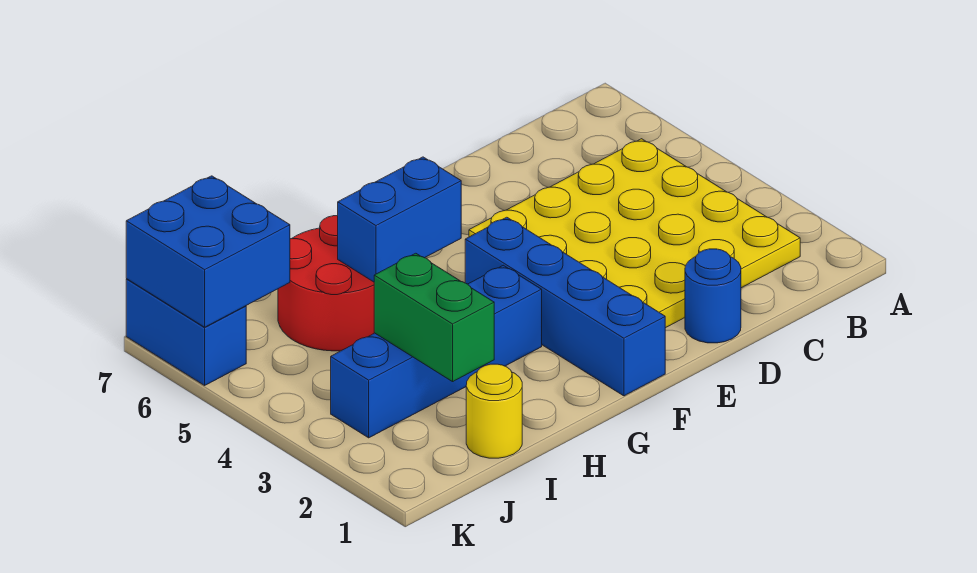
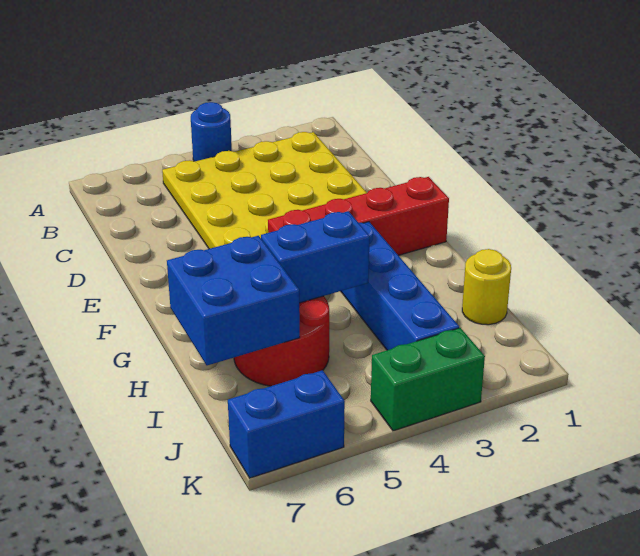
blue round brick D1 level 1 -> blue round brick A4 level 1
blue brick F1:F4 level 1 -> red brick F1:F4 level 1
blue brick G5:H5 level 2 -> blue brick H4:H5 level 2
green brick I2:I3 level 2 -> green brick K3:K4 level 1
blue brick J6:K7 level 2 -> blue brick H6:I7 level 2

